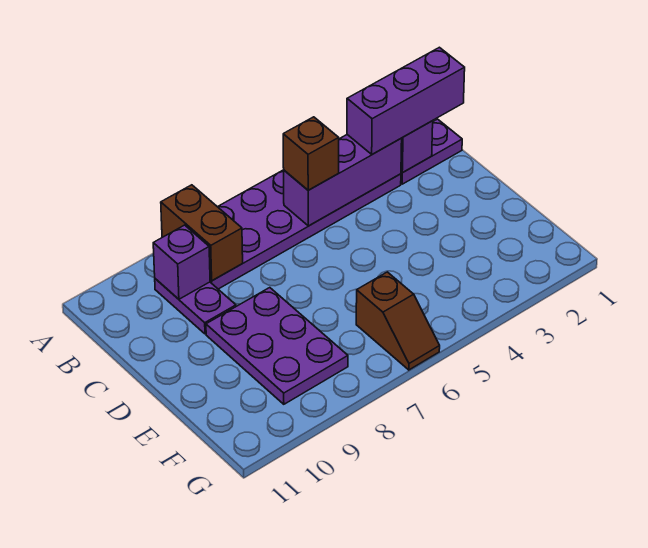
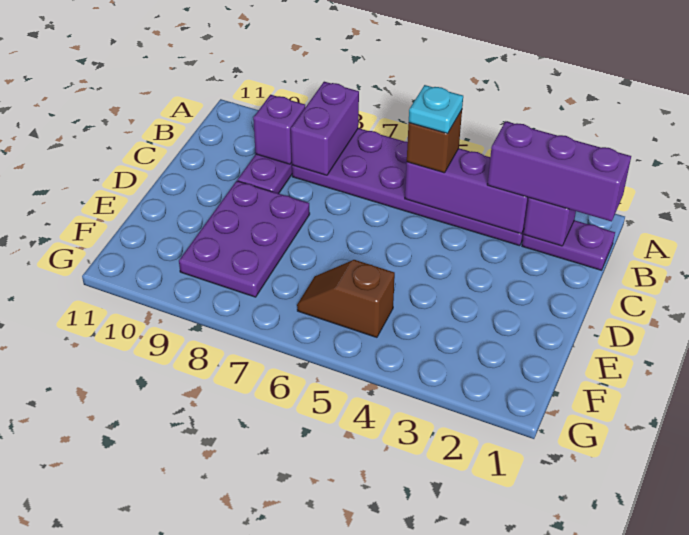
brown brick A8:B8 level 2 -> purple brick A8:B8 level 2
none -> cyan plate B5 level 4
brown slope F6:G6 level 1 top F -> brown slope F5:F6 level 1 top 5

